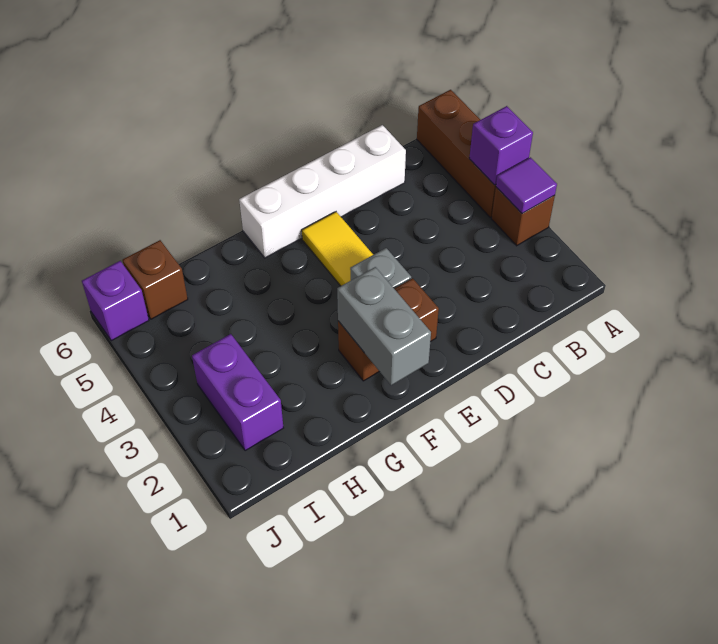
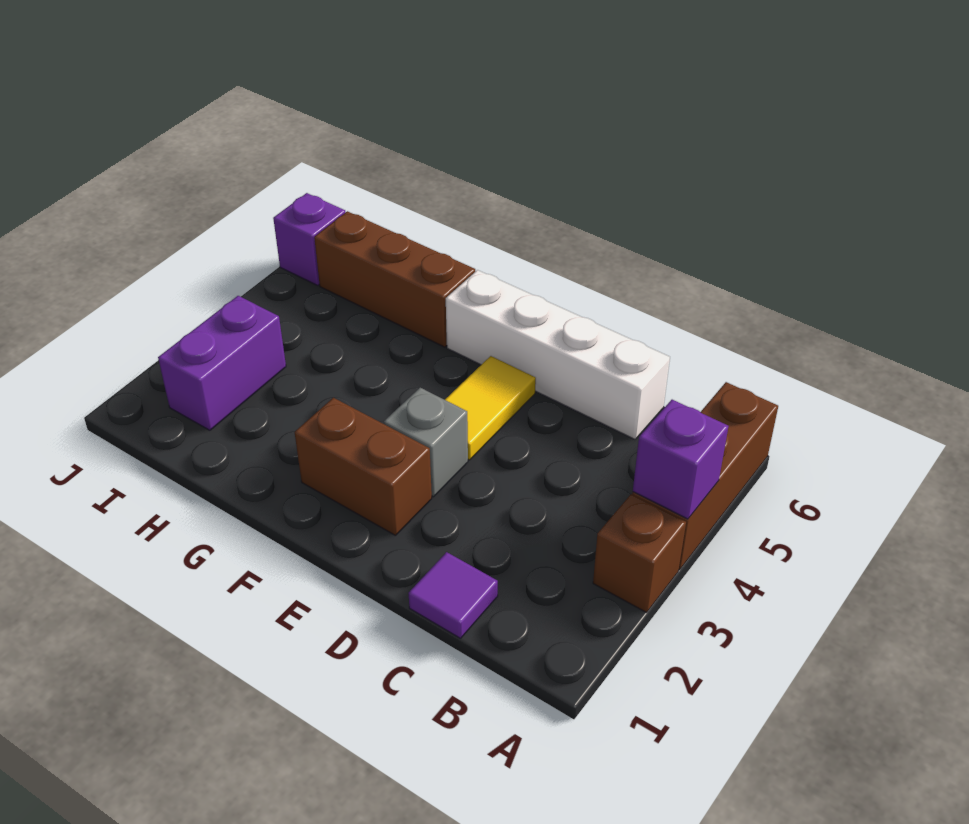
purple tile A3 level 2 -> purple tile C1 level 1
grey brick F1:F2 level 2 -> none
brown brick I6 level 1 -> brown brick G6:I6 level 1

